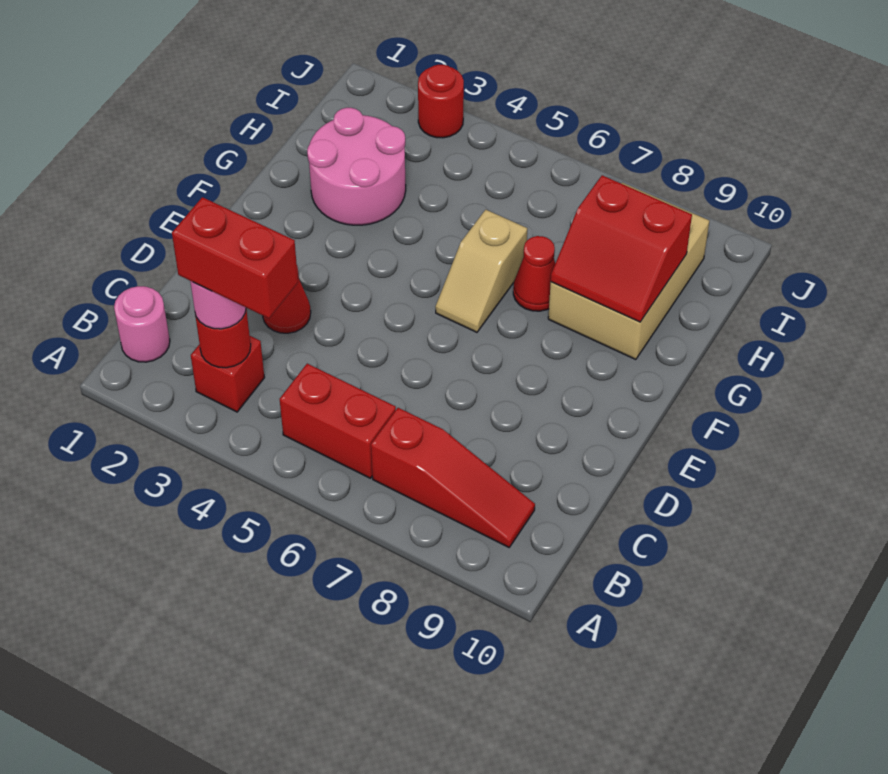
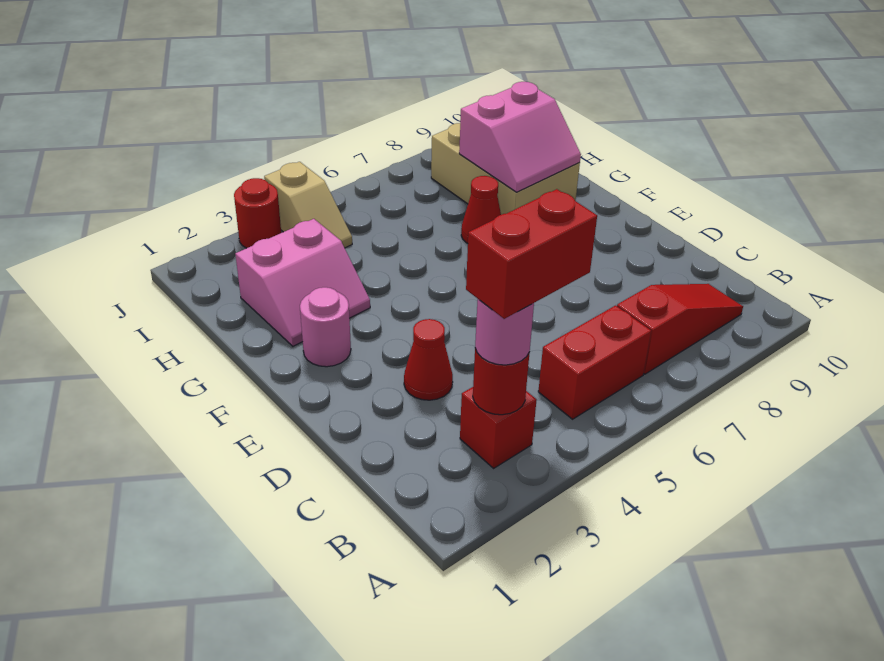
pink round brick B1 level 1 -> pink round brick F2 level 1
tan slope F6:G6 level 1 top G -> tan slope I4:J4 level 1 top J
pink round brick G2:H3 level 1 -> pink slope G2:H3 level 1 top H
red slope G8:H9 level 2 top H -> pink slope G8:H9 level 2 top H

